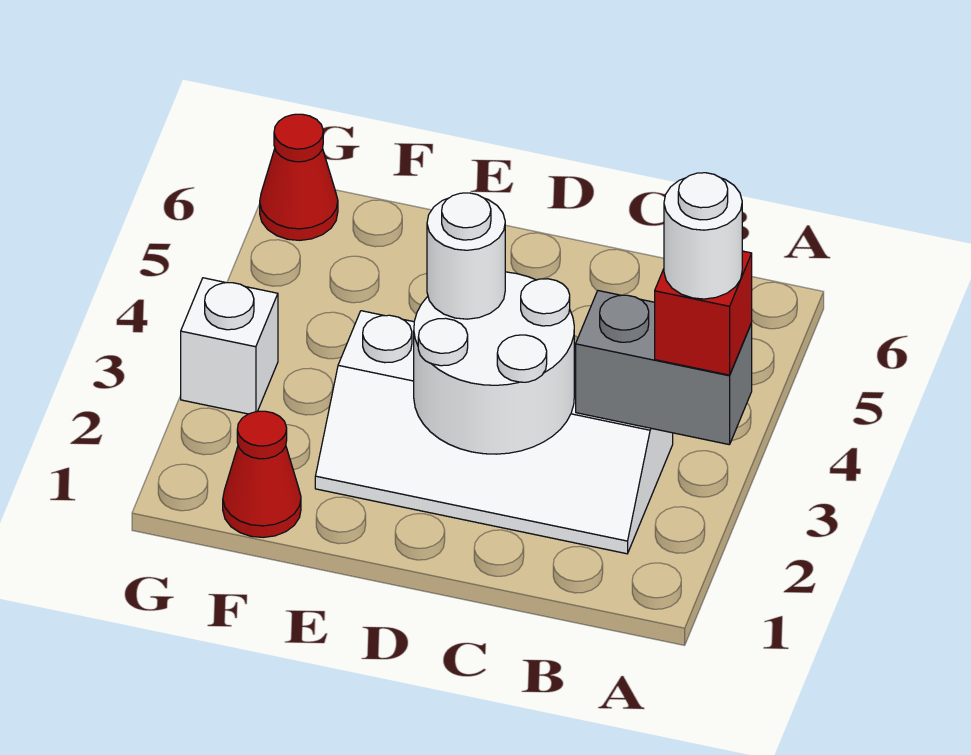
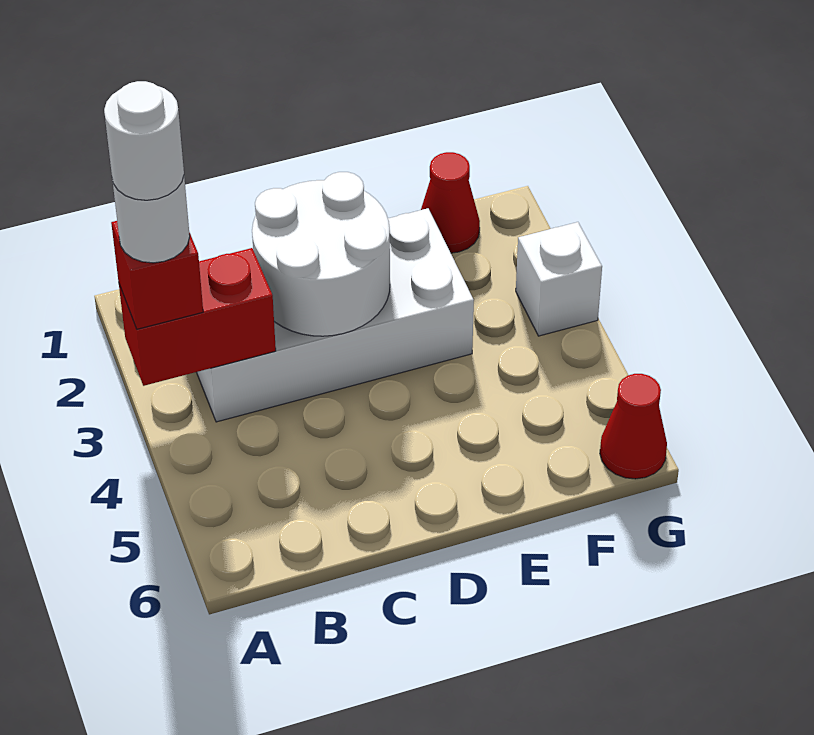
grey brick A3:B3 level 2 -> red brick A3:B3 level 2
white slope B2:E3 level 1 top 3 -> white brick B2:E3 level 1
white round brick D3 level 3 -> white round brick A3 level 5

